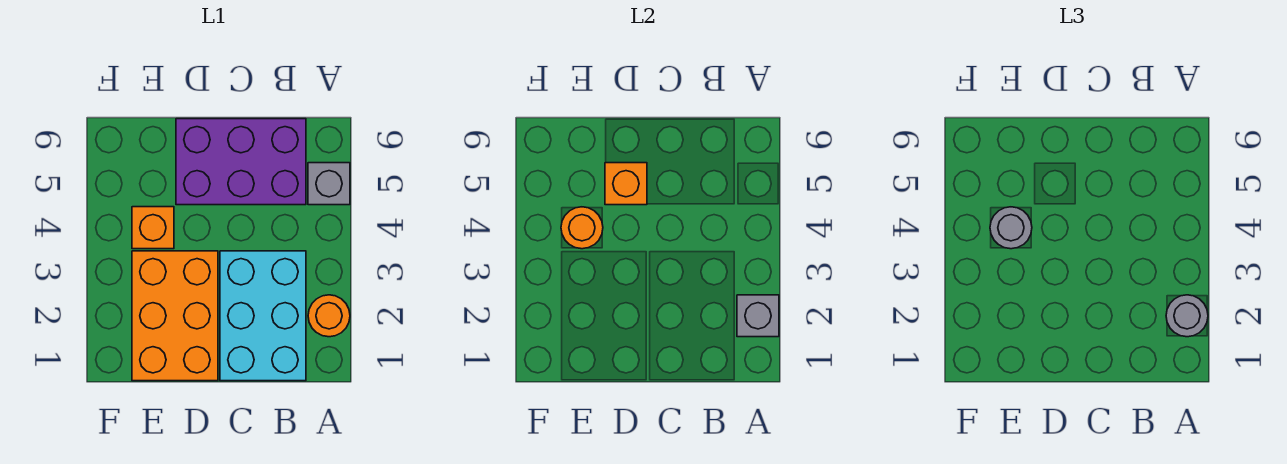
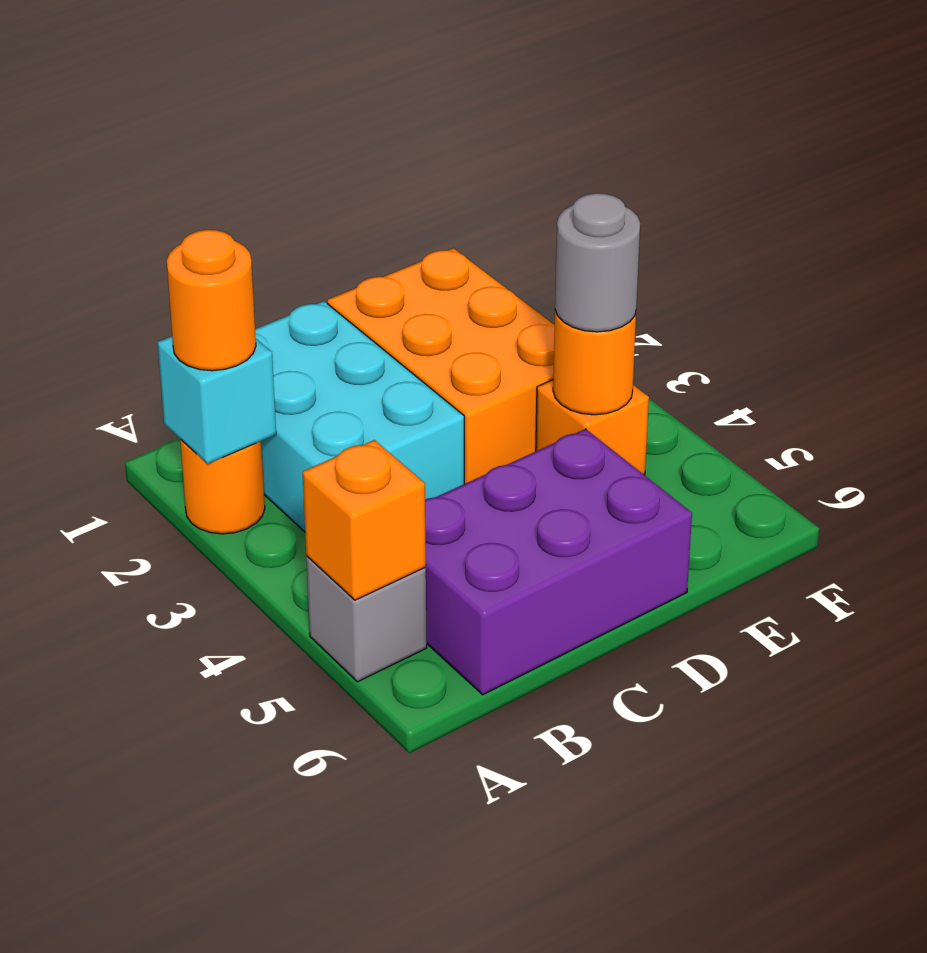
grey brick A2 level 2 -> cyan brick A2 level 2
grey round brick A2 level 3 -> orange round brick A2 level 3
orange brick D5 level 2 -> orange brick A5 level 2

